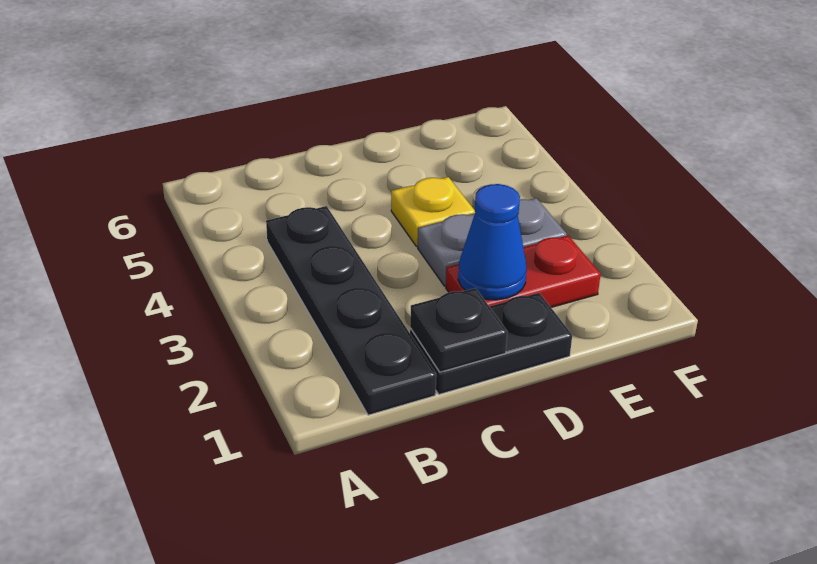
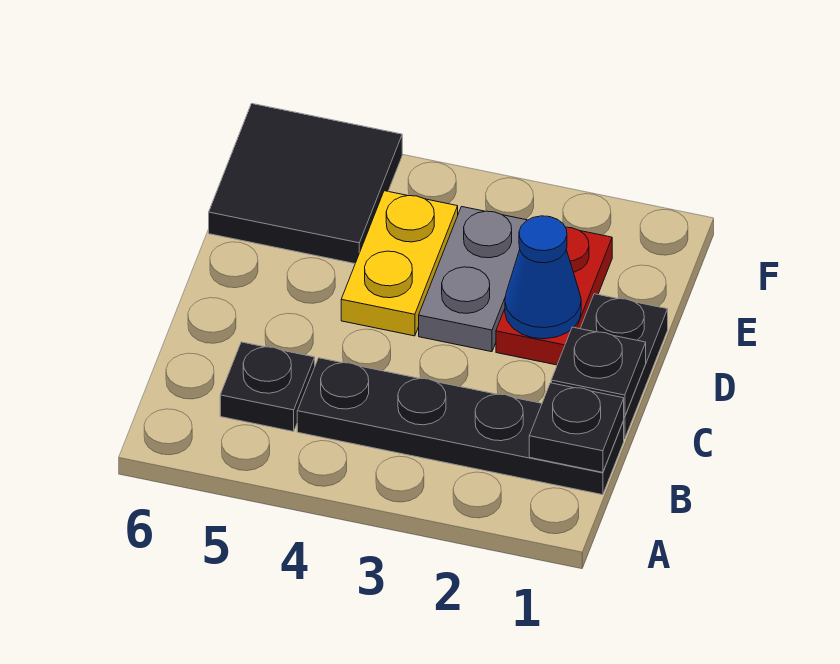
none -> black plate B1 level 2
none -> black plate B5 level 1
yellow plate D4 level 1 -> yellow plate D4:E4 level 1
none -> black tile E5:F6 level 1

